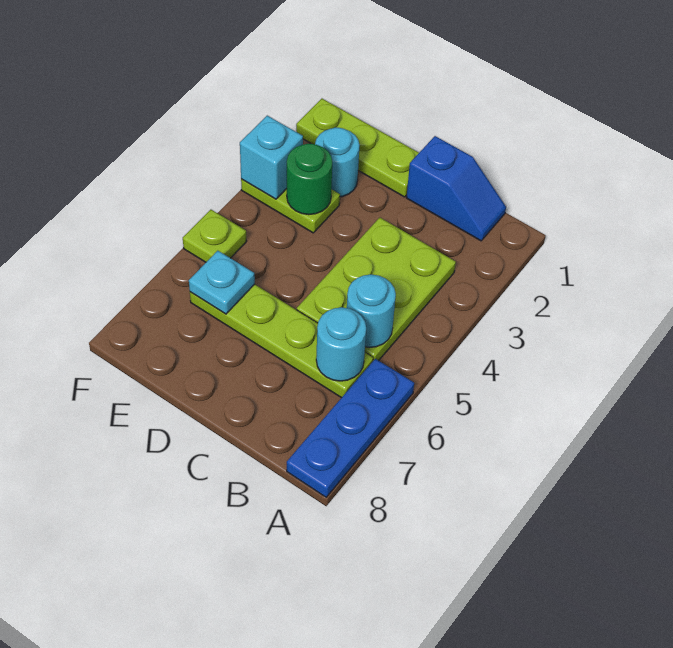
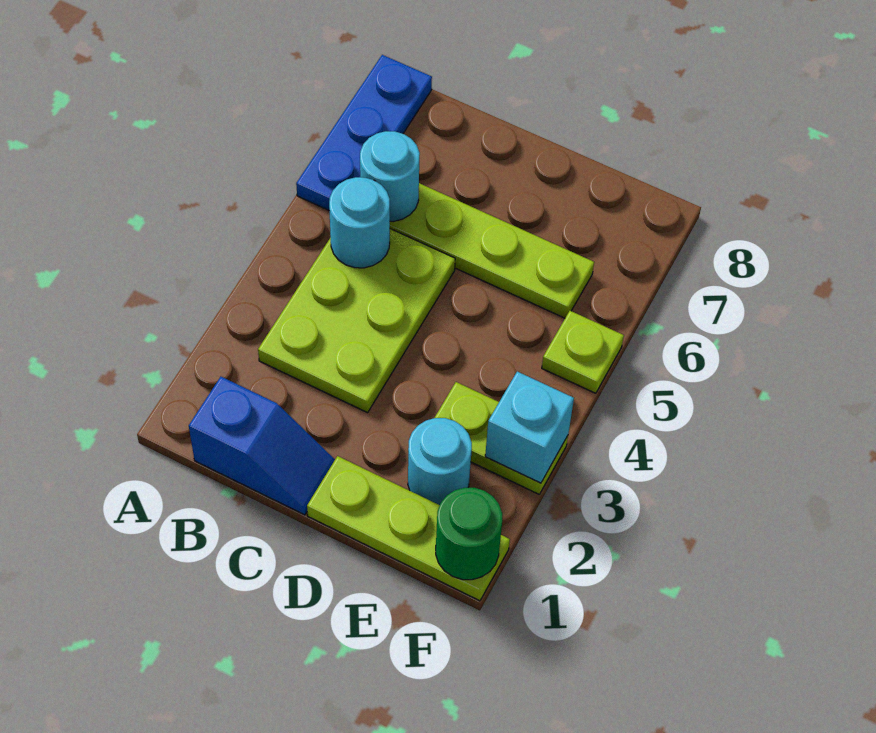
blue slope B1:C1 level 1 top C -> blue slope B1:C1 level 1 top B
green round brick E3 level 2 -> green round brick F1 level 2
cyan plate E6 level 2 -> none

